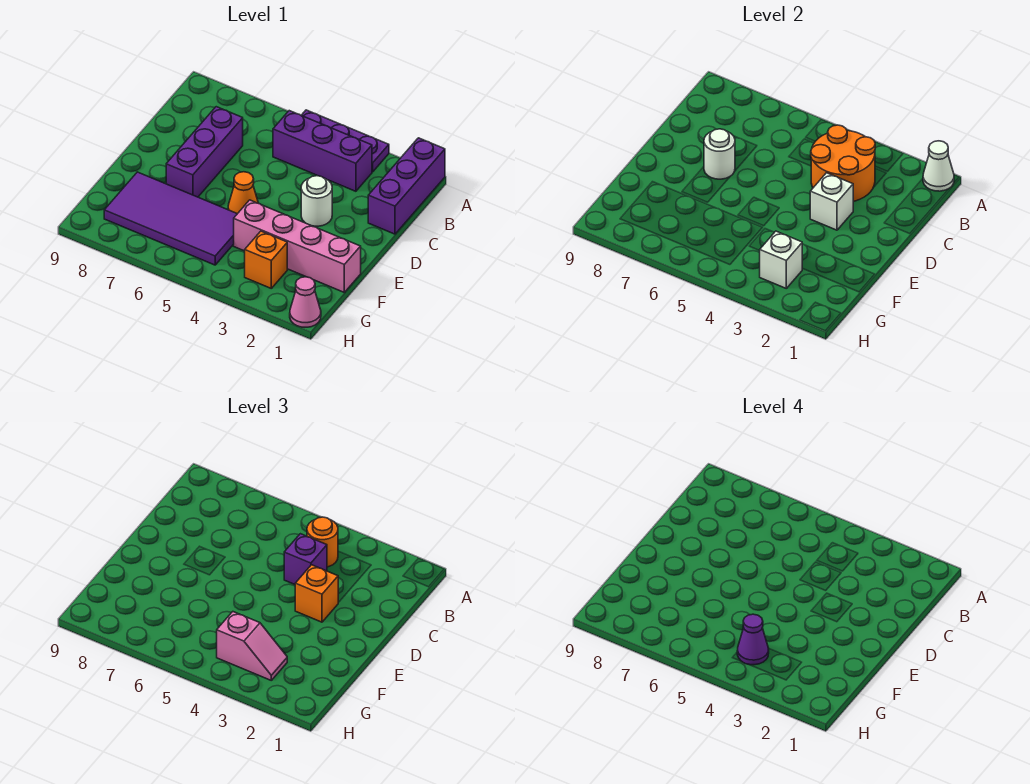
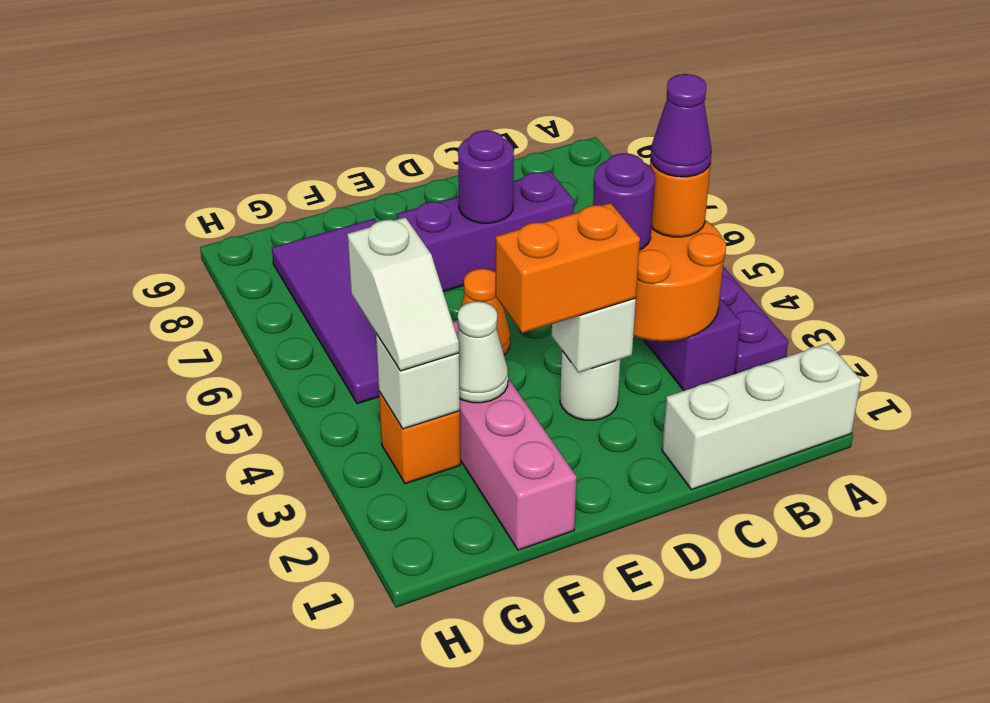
purple brick A1:C1 level 1 -> white brick A1:C1 level 1
white cone A1 level 2 -> white cone F3 level 2
purple brick C4 level 3 -> purple round brick C4 level 3
orange brick D3 level 3 -> orange brick D3:E3 level 3
white round brick D7 level 2 -> purple round brick D7 level 2
pink slope G3:G4 level 3 top 4 -> white slope G3:G4 level 3 top 4
purple cone G4 level 4 -> purple cone B4 level 4
pink cone H1 level 1 -> none

